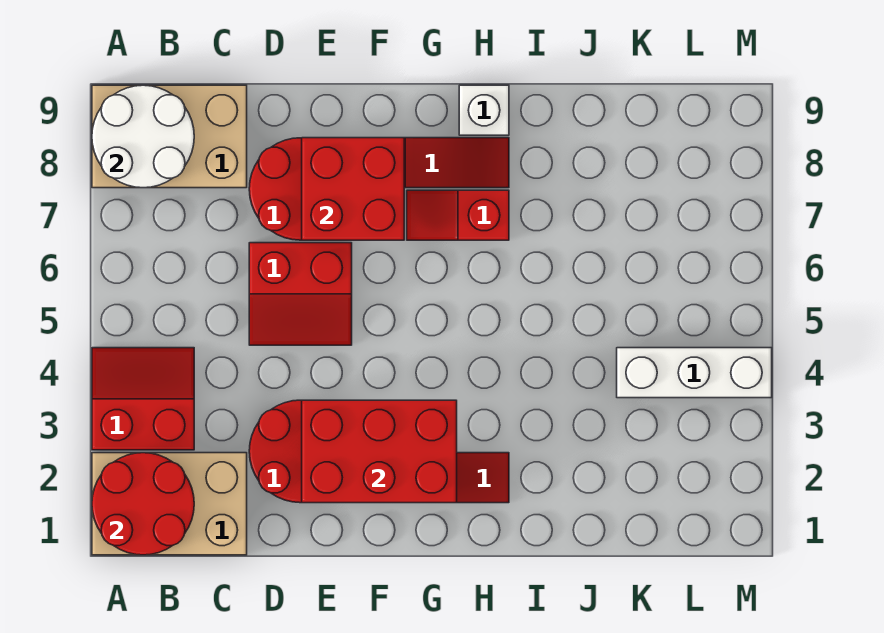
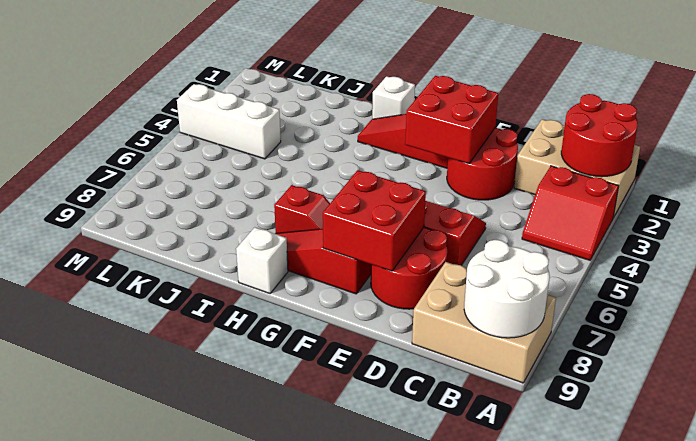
red brick E2:G3 level 2 -> red brick E2:F3 level 2
none -> white brick H1 level 1

